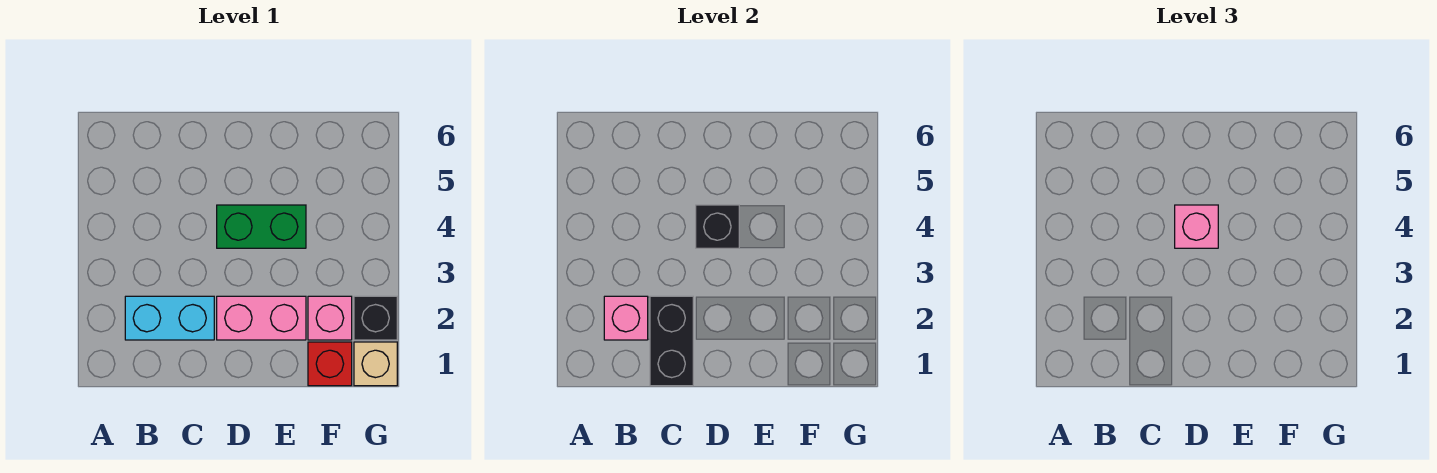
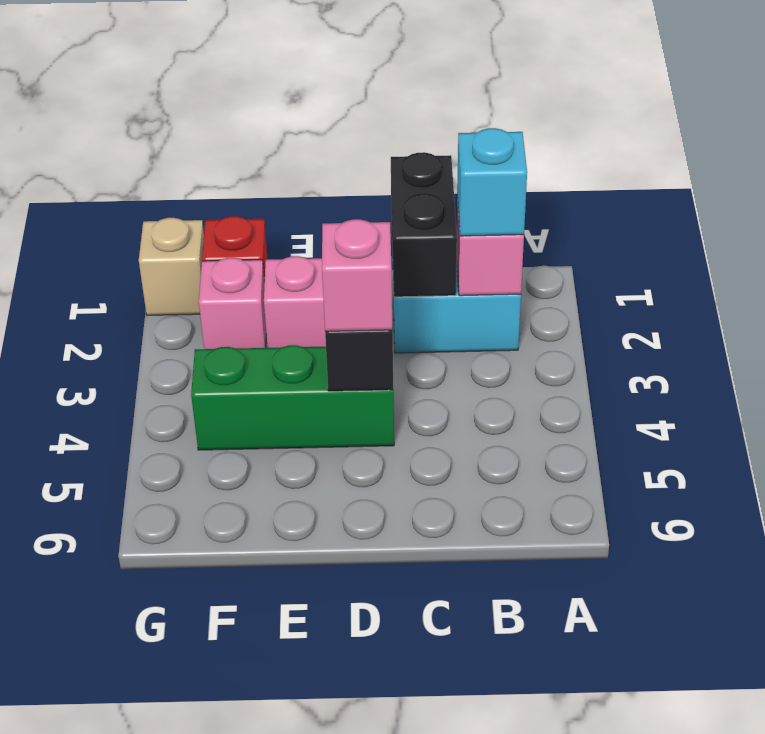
none -> cyan brick B2 level 3
green brick D4:E4 level 1 -> green brick D4:F4 level 1
black brick G2 level 1 -> none

